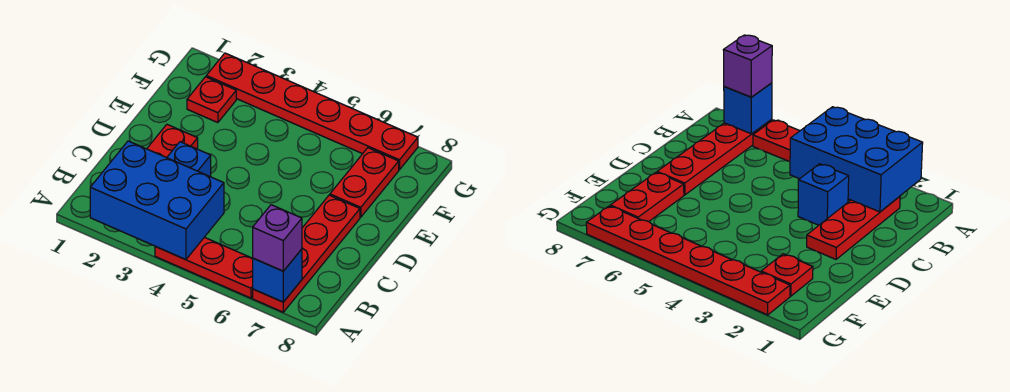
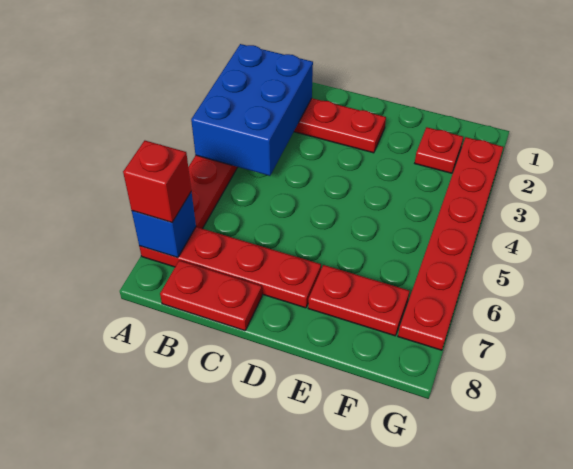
purple brick A7 level 3 -> red brick A7 level 3
none -> red plate B8:C8 level 1
blue brick C3 level 1 -> none

